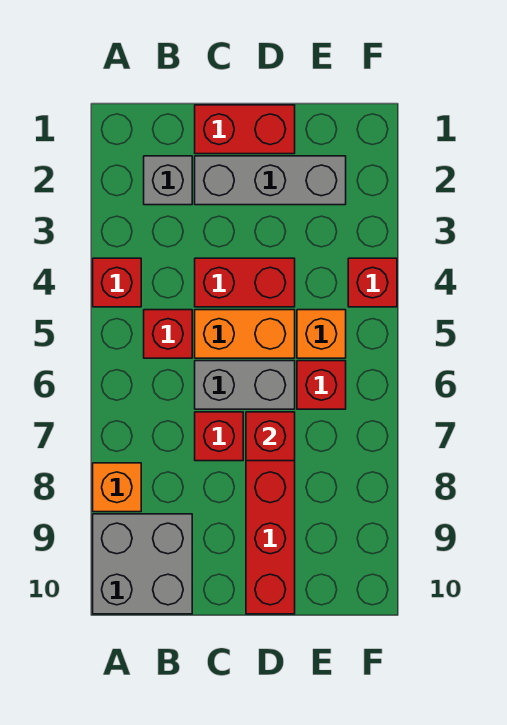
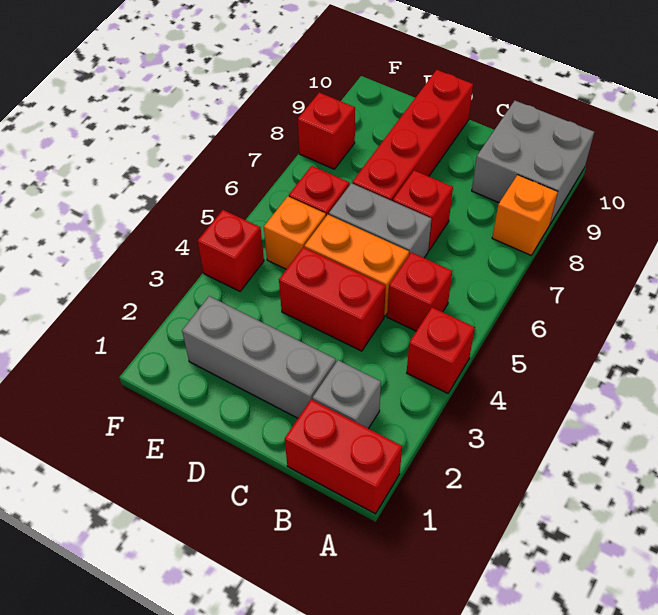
red brick C1:D1 level 1 -> red brick A1:B1 level 1
red brick D7 level 2 -> red brick F8 level 1

